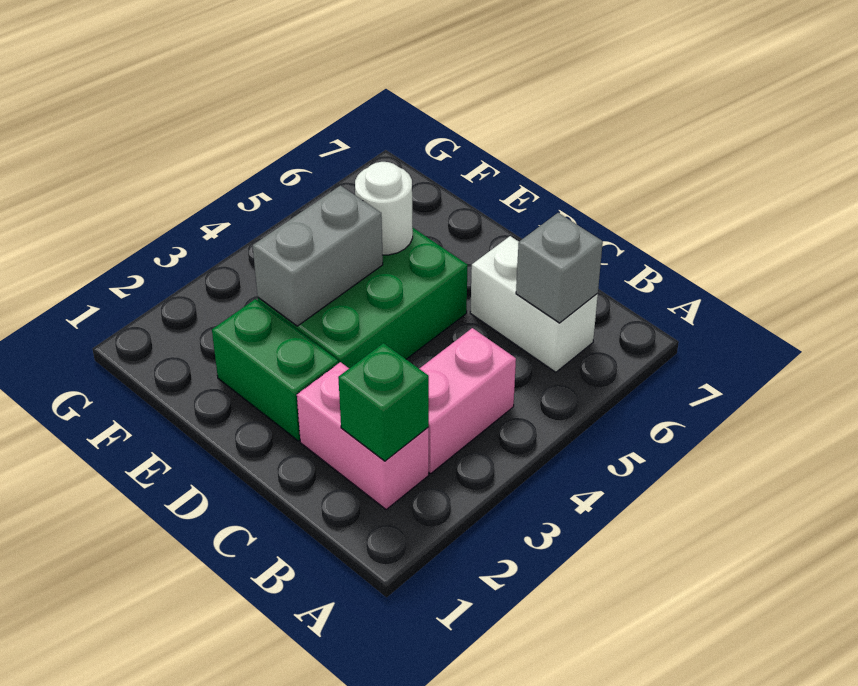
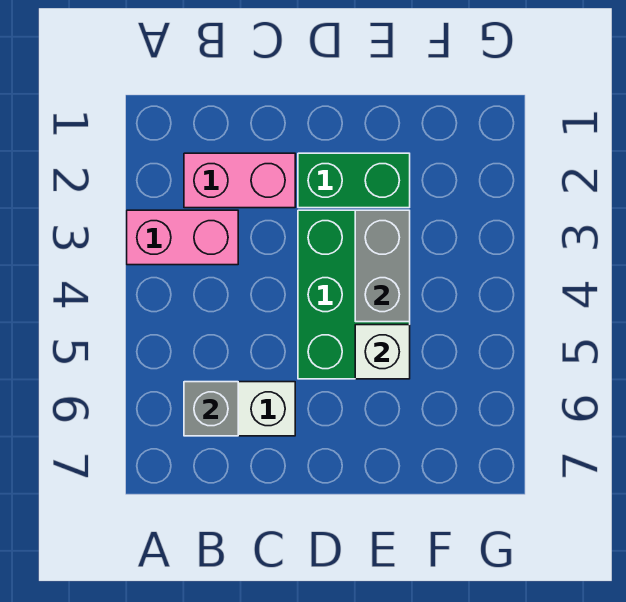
green brick B2 level 2 -> none
pink brick B3:B4 level 1 -> pink brick A3:B3 level 1
white round brick E5 level 2 -> white brick E5 level 2

